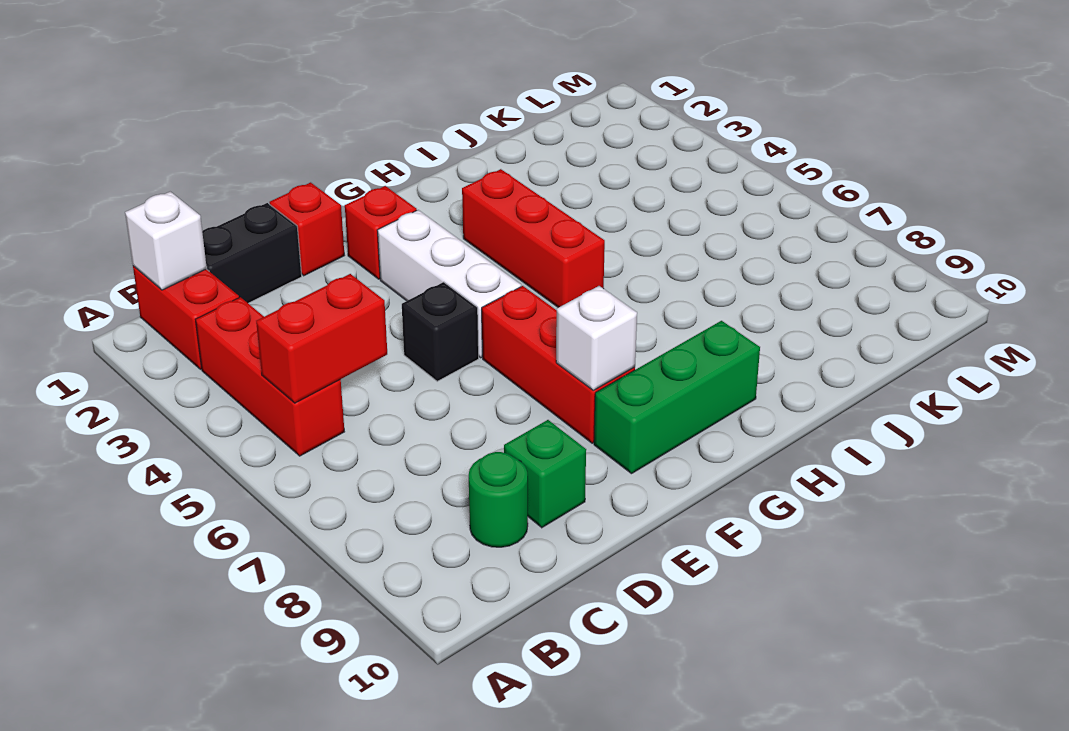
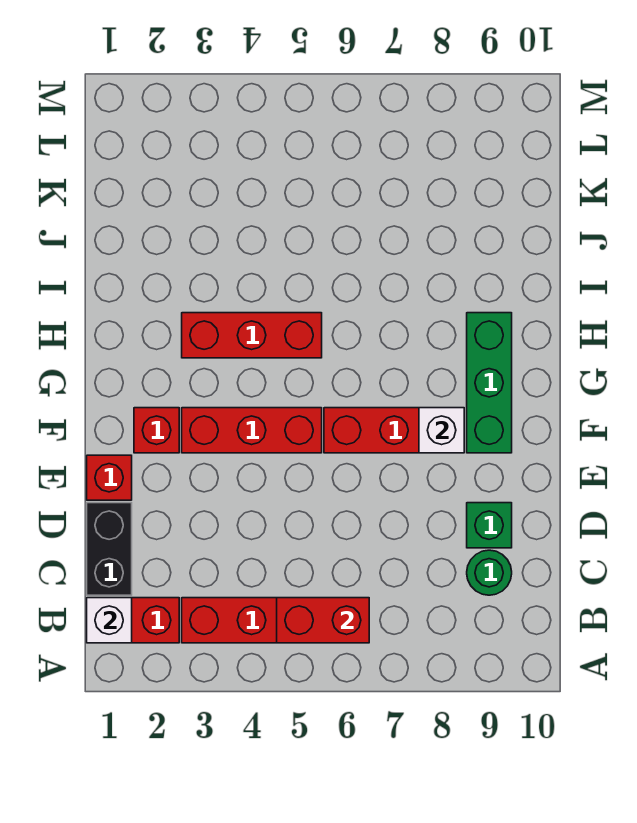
red brick B5:C5 level 2 -> red brick B5:B6 level 2
black brick E5 level 1 -> none
white brick F3:F5 level 1 -> red brick F3:F5 level 1

